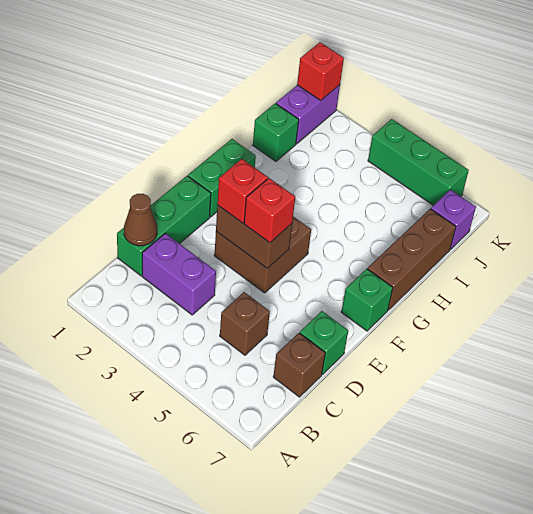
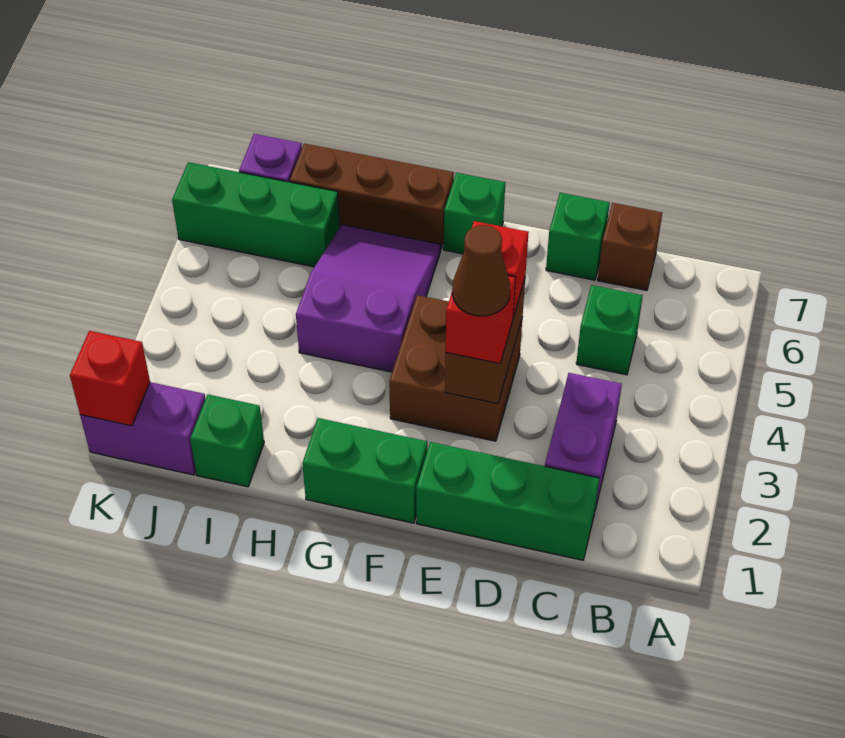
brown cone C1 level 2 -> brown cone E3 level 4
brown brick C5 level 1 -> green brick C5 level 1
none -> purple slope G4:H6 level 1 top 4
green brick K4:K6 level 1 -> green brick I6:K6 level 1

